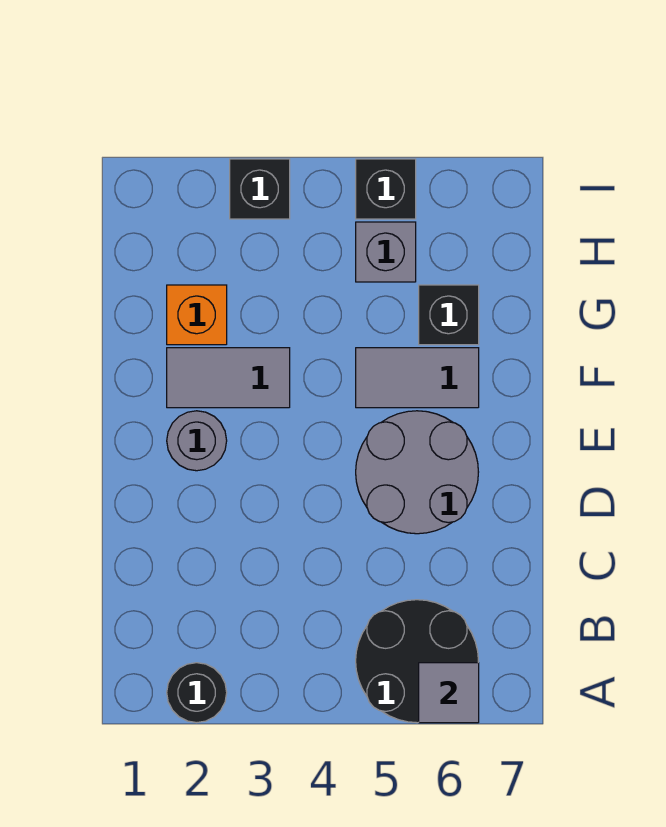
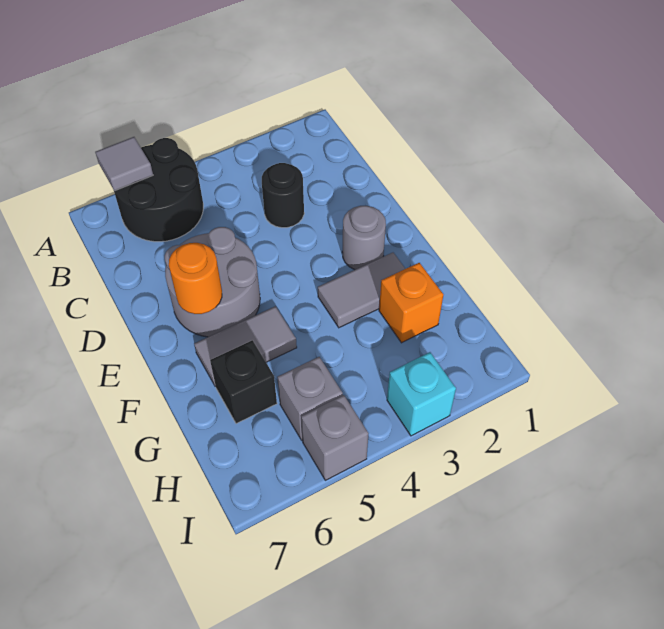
black round brick A2 level 1 -> black round brick C3 level 1
none -> orange round brick E6 level 2
black brick I3 level 1 -> cyan brick I3 level 1
black brick I5 level 1 -> grey brick I5 level 1

